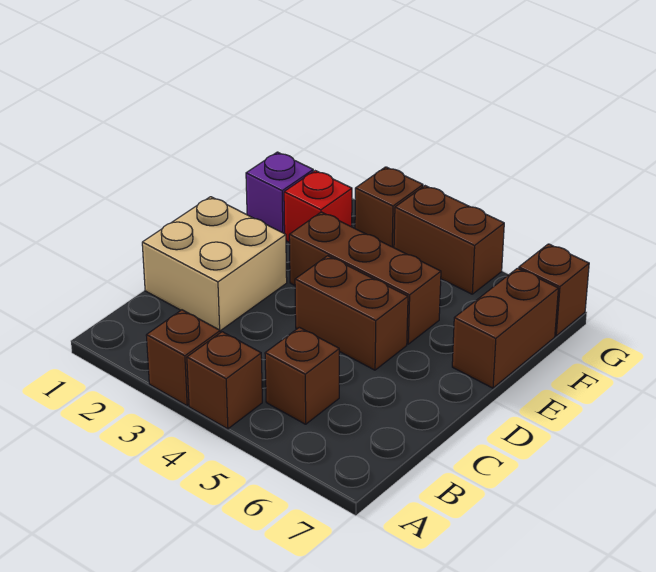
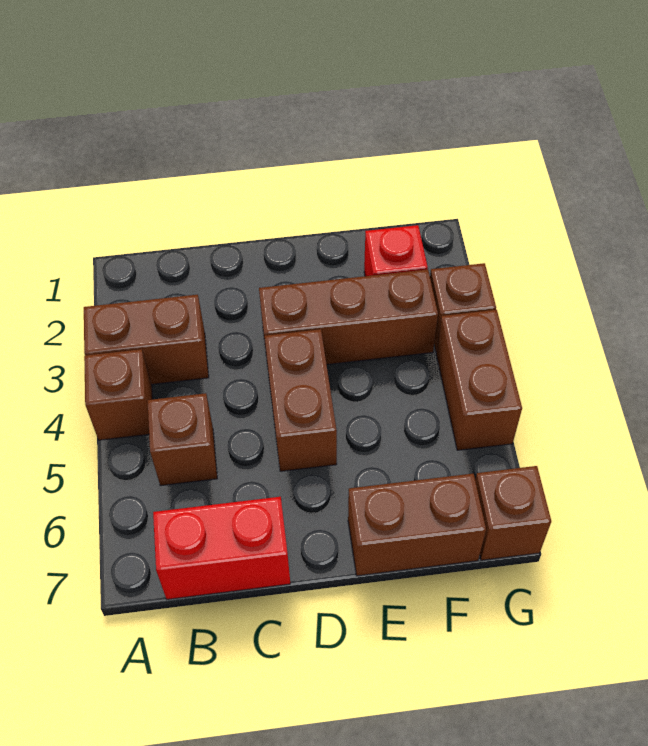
brown brick A3 level 1 -> brown brick A3:B3 level 1
none -> red brick B7:C7 level 1
tan brick C1:D2 level 1 -> none
brown brick E3:E5 level 1 -> brown brick D3:F3 level 1
purple brick F1 level 1 -> none

